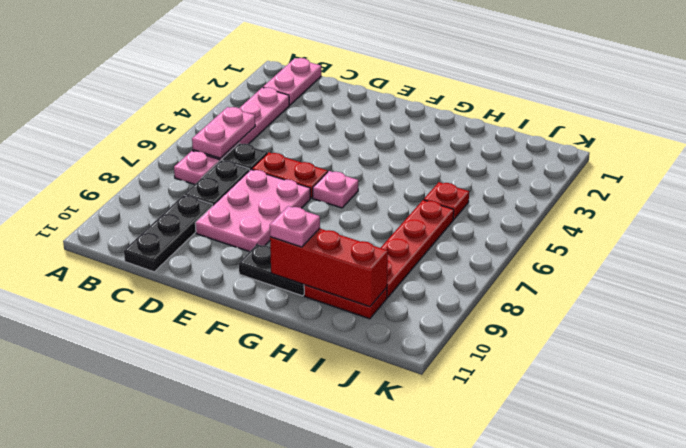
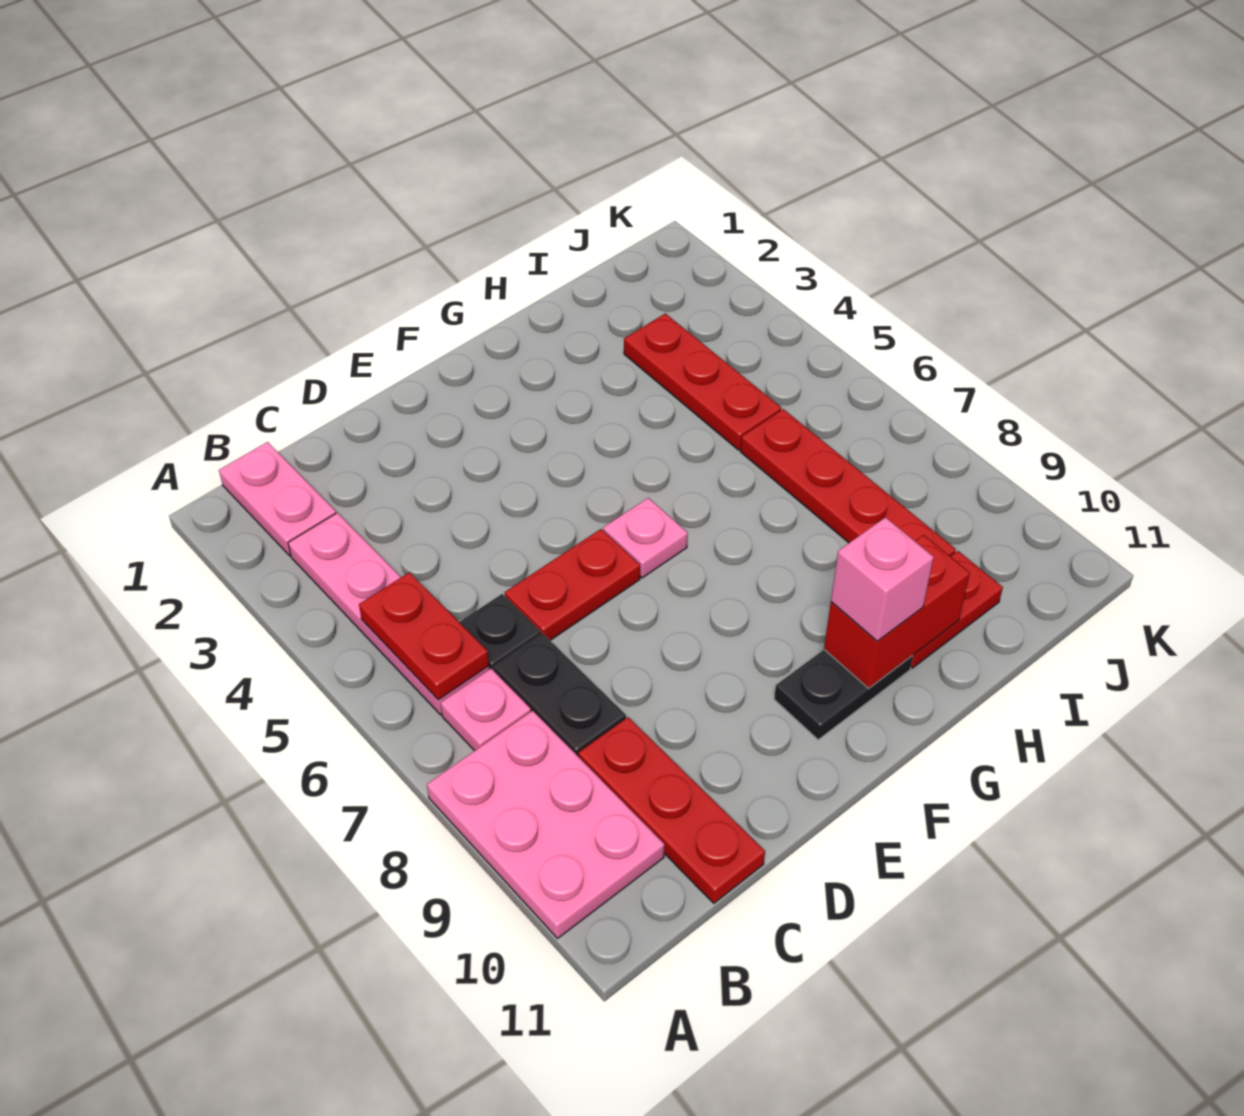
pink plate B5:B6 level 2 -> red plate B5:B6 level 2
black plate C9:C11 level 1 -> red plate C9:C11 level 1
pink plate D7:E9 level 1 -> pink plate A8:B10 level 1
red brick G10:I10 level 2 -> red brick G10:H10 level 2
pink plate G10 level 3 -> pink brick G10 level 3
red plate I5 level 1 -> red plate I3:I5 level 1

